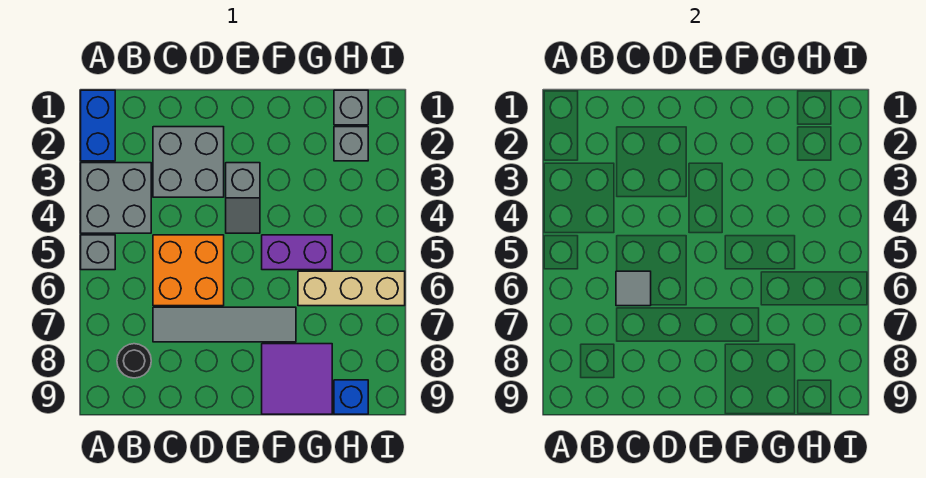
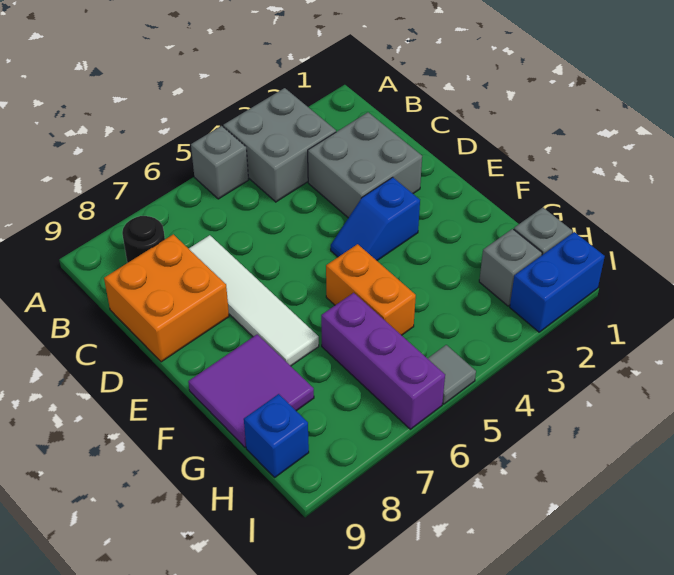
blue brick A1:A2 level 1 -> blue brick I1:I2 level 1
orange brick C5:D6 level 1 -> orange brick C8:D9 level 1
grey tile C6 level 2 -> grey tile I5 level 1
grey tile C7:F7 level 1 -> white tile C7:F7 level 1
grey slope E3:E4 level 1 top 3 -> blue slope E3:E4 level 1 top 3
purple brick F5:G5 level 1 -> orange brick F5:G5 level 1
tan brick G6:I6 level 1 -> purple brick G6:I6 level 1

